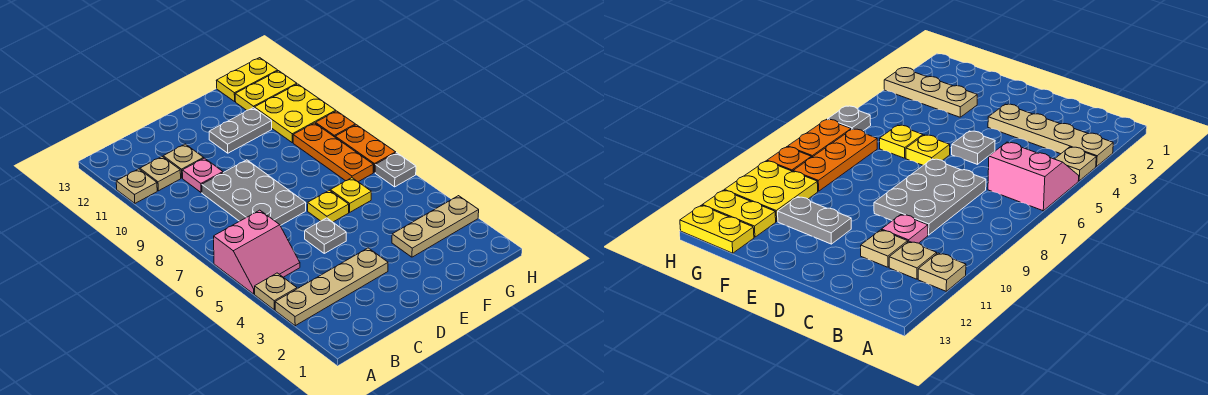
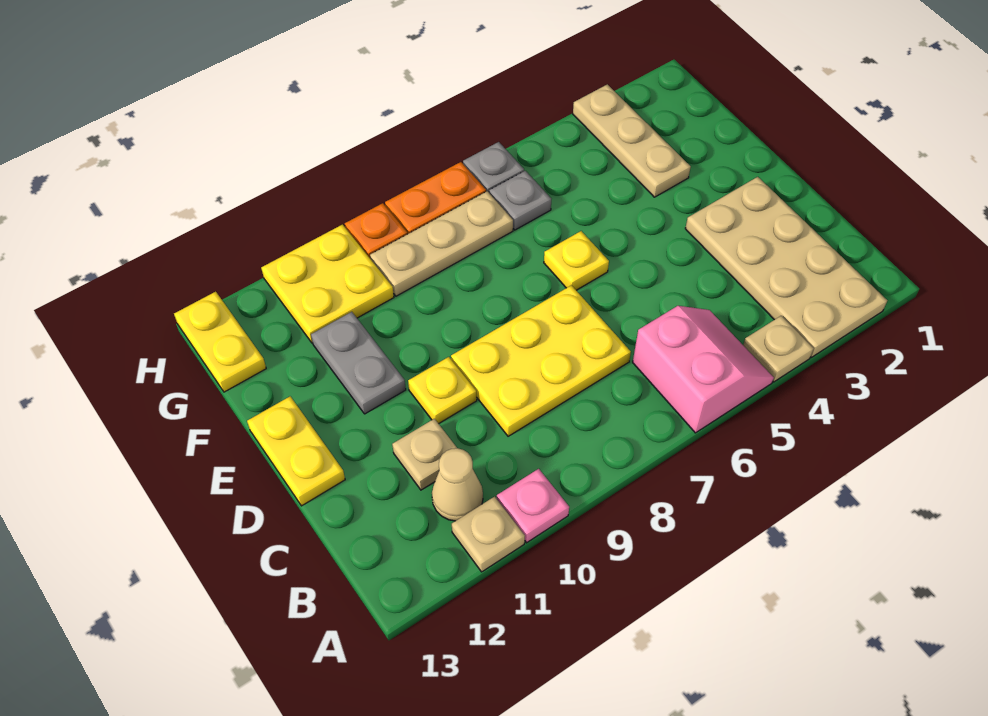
tan plate A3:D3 level 1 -> tan plate A2:D3 level 1
tan plate B11 level 1 -> tan cone B11 level 1
grey plate C7:D9 level 1 -> yellow plate C7:D9 level 1
pink plate C10 level 1 -> pink plate A10 level 1
grey plate D5 level 1 -> grey plate G6 level 1
yellow plate F6 level 1 -> yellow plate D10 level 1
orange plate G7:G9 level 1 -> tan plate G7:G9 level 1
yellow plate G12:H12 level 1 -> yellow plate D13:E13 level 1

